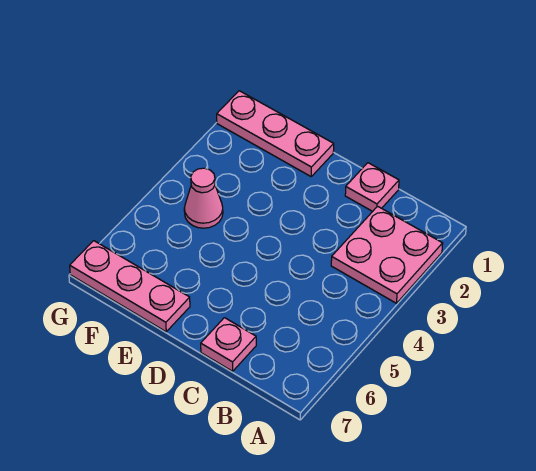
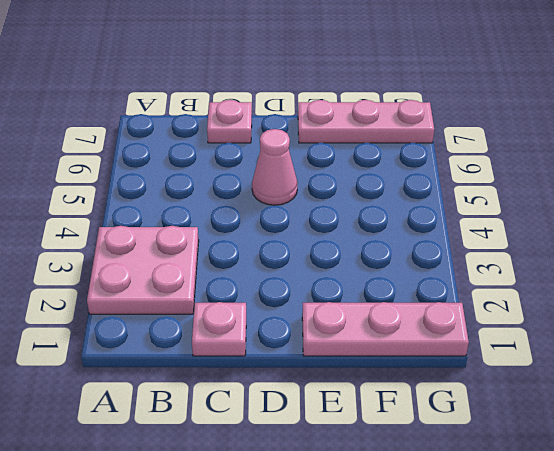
pink cone F4 level 1 -> pink cone D5 level 1

